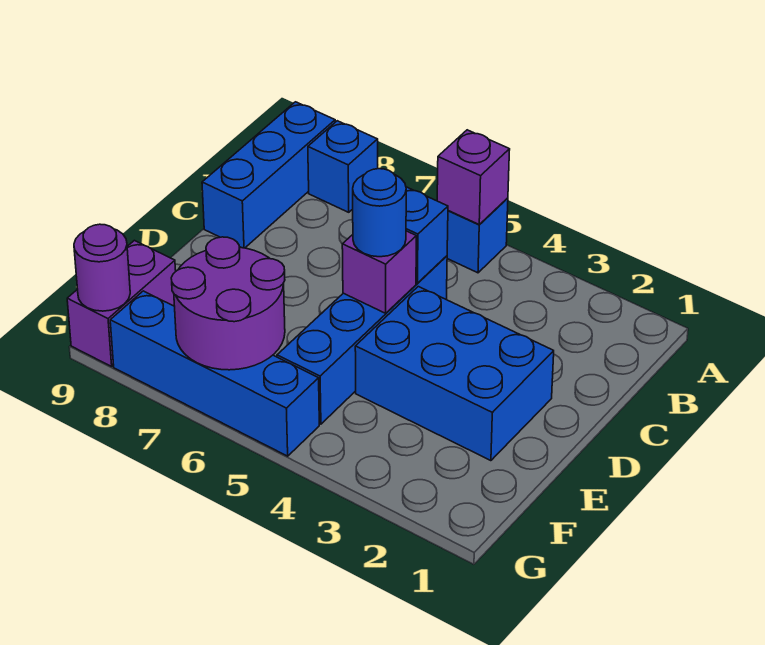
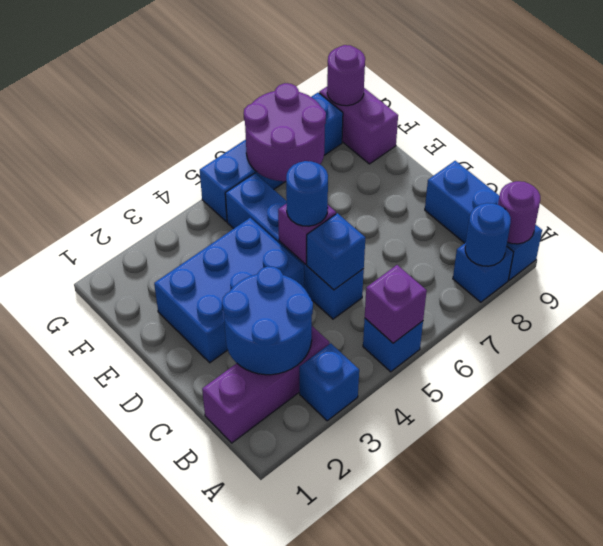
none -> blue brick A3 level 1
none -> blue round brick A8 level 2
none -> purple round brick A9 level 2
none -> purple brick B1:B3 level 1
none -> blue round brick B2:C3 level 2

